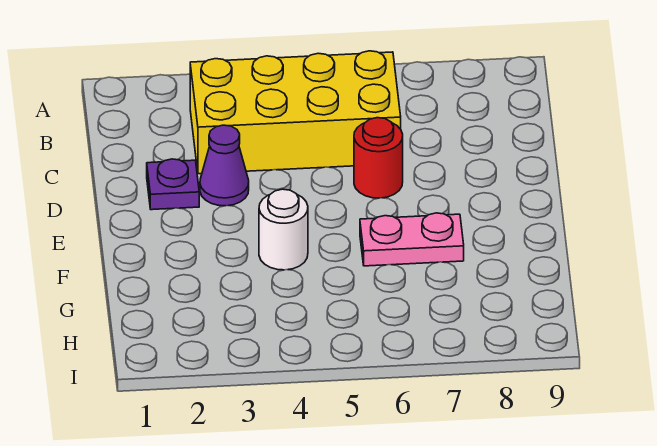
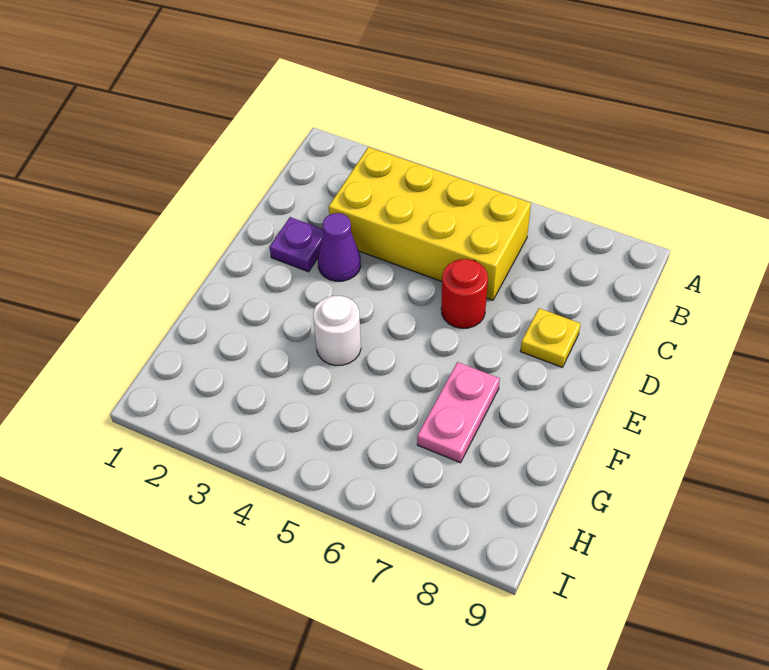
none -> yellow plate D8 level 1
pink plate F6:F7 level 1 -> pink plate F7:G7 level 1

